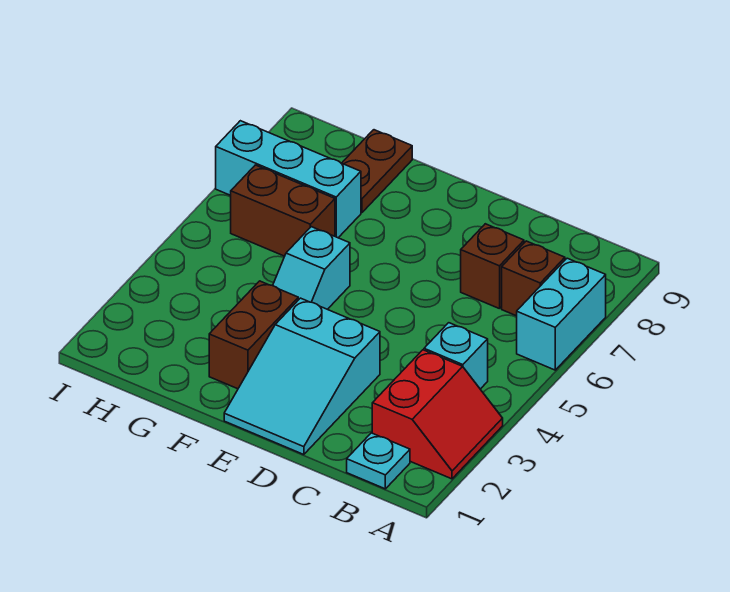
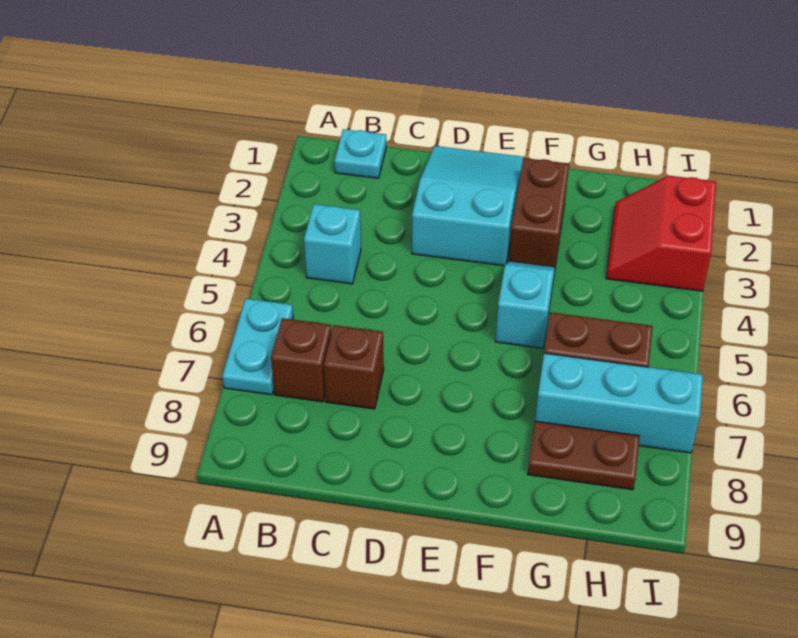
red slope A2:B3 level 1 top B -> red slope H2:I3 level 1 top I
cyan brick A6:A7 level 1 -> cyan plate A6:A7 level 1
brown plate G8:G9 level 1 -> brown plate G8:H8 level 1

